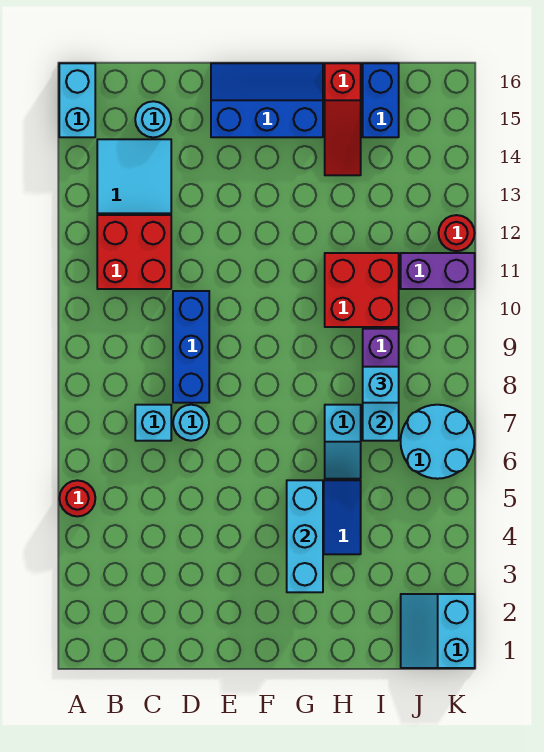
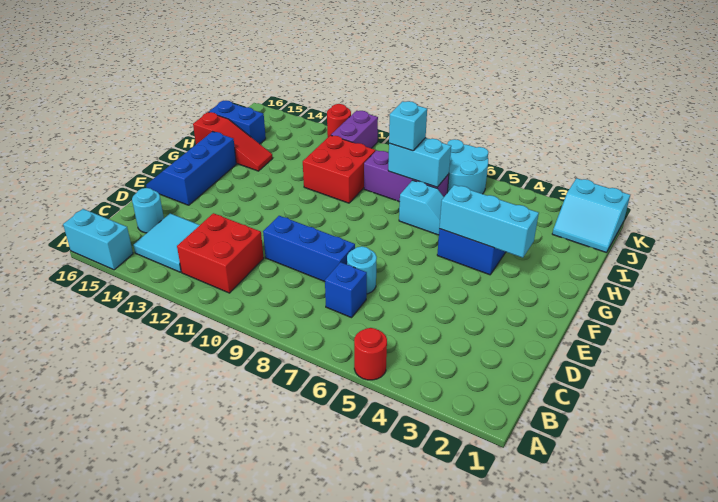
cyan brick C7 level 1 -> blue brick C7 level 1

